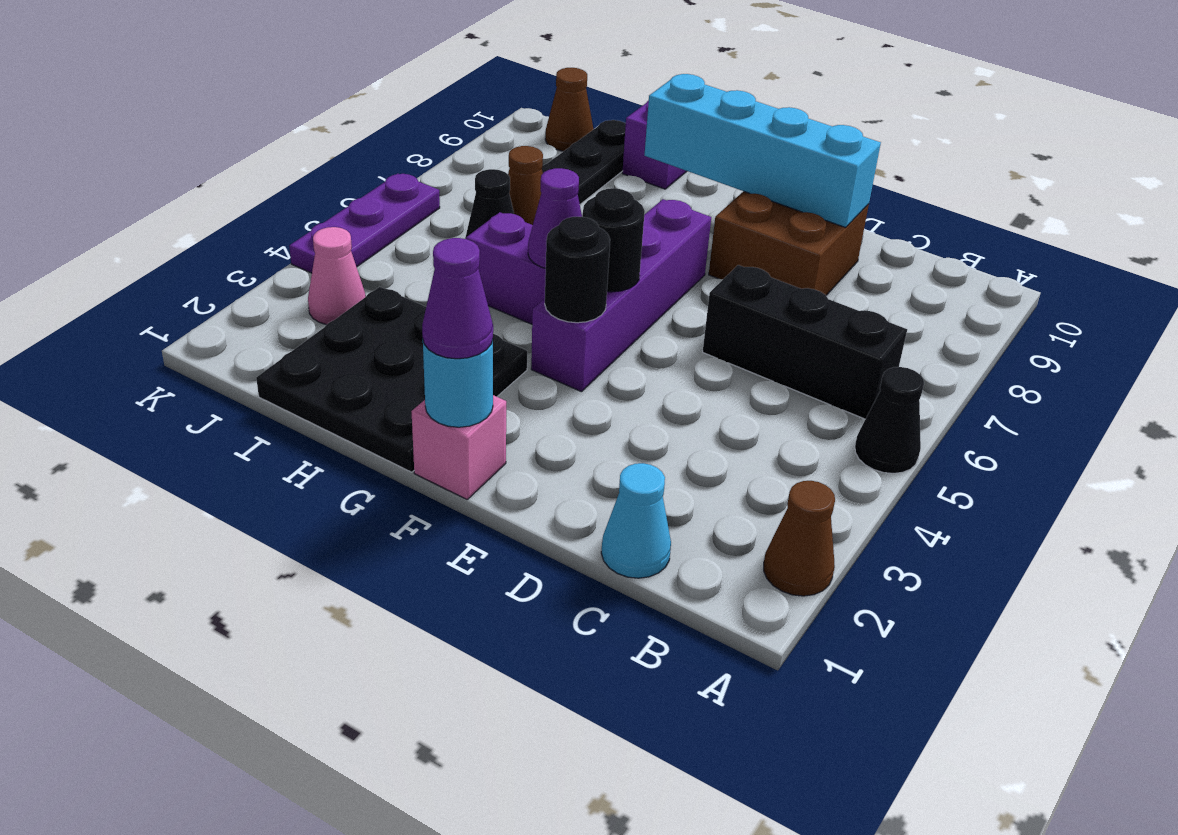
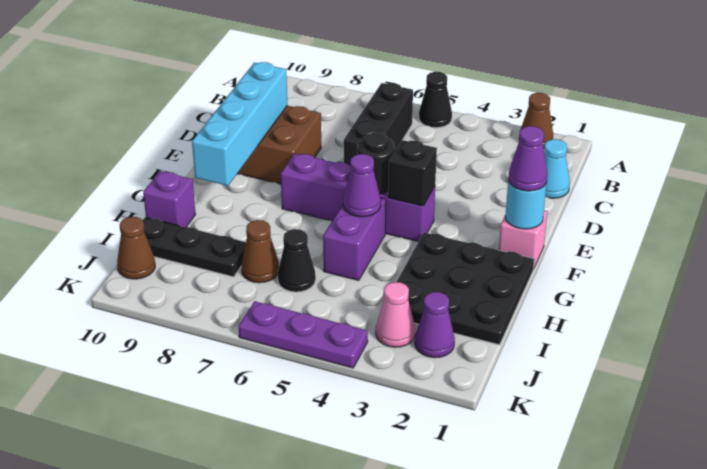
black round brick F4 level 2 -> black brick F4 level 2
none -> purple cone J2 level 1

